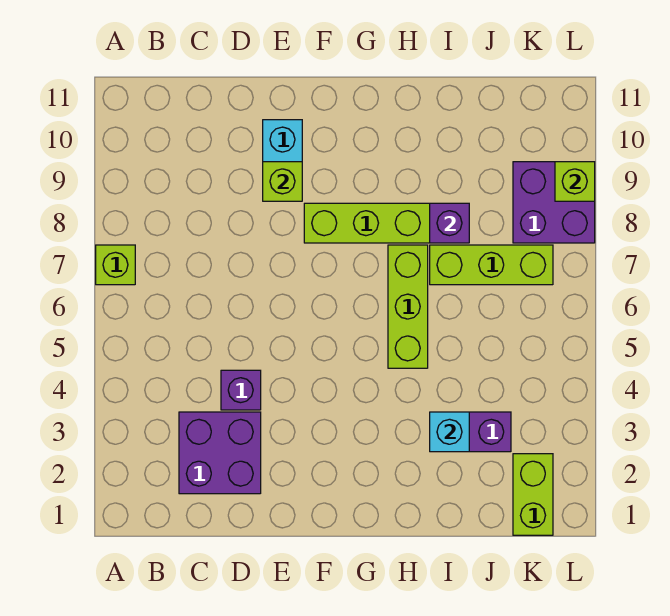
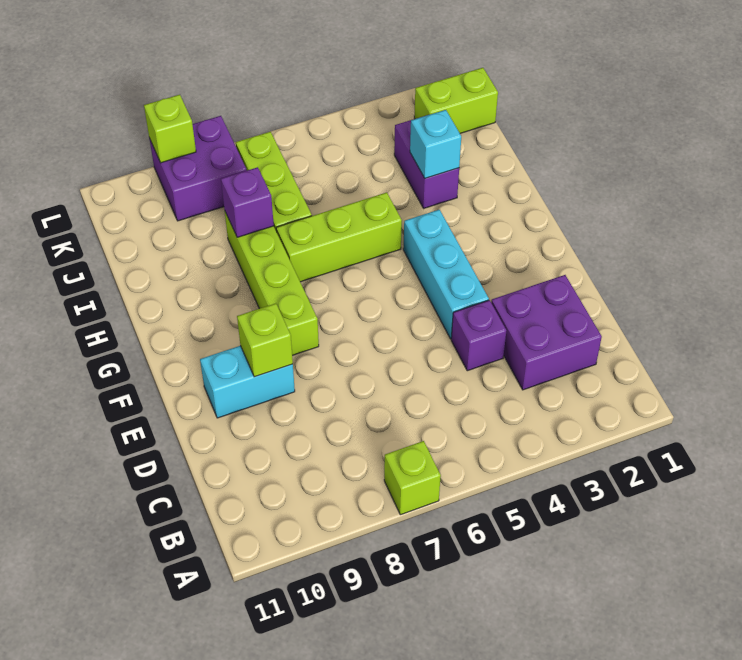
none -> cyan brick E4:G4 level 1

